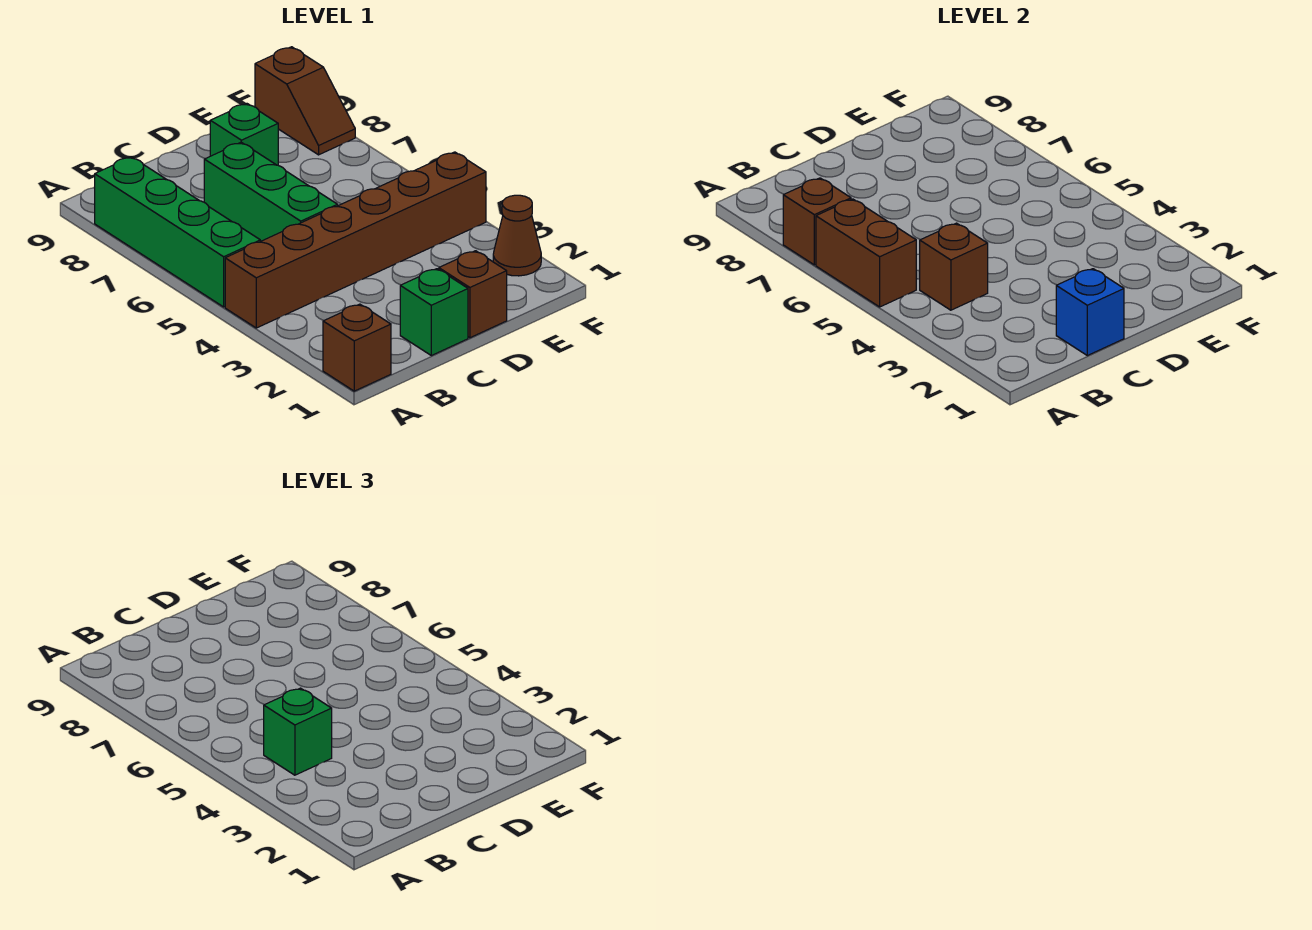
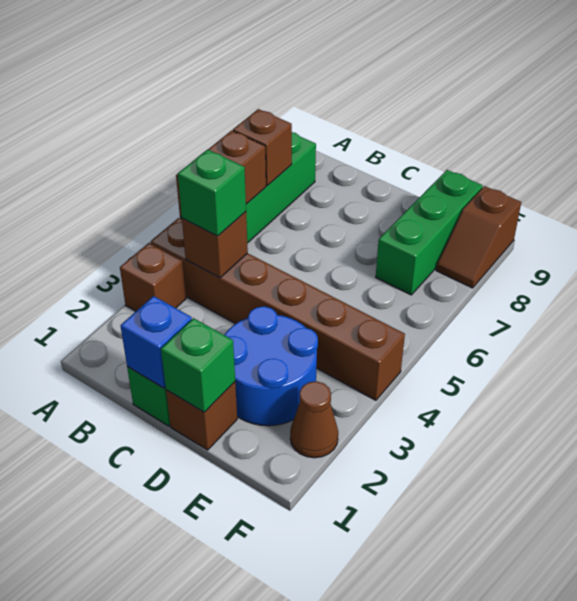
brown brick A1 level 1 -> brown brick A3 level 1
green brick C5:C7 level 1 -> green brick E7:E9 level 1
none -> blue round brick D2:E3 level 1
green brick D8 level 1 -> green brick D1 level 2

